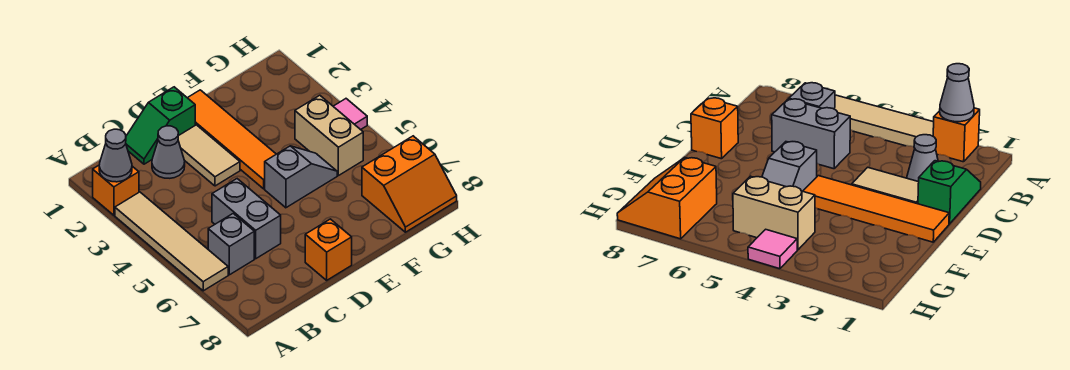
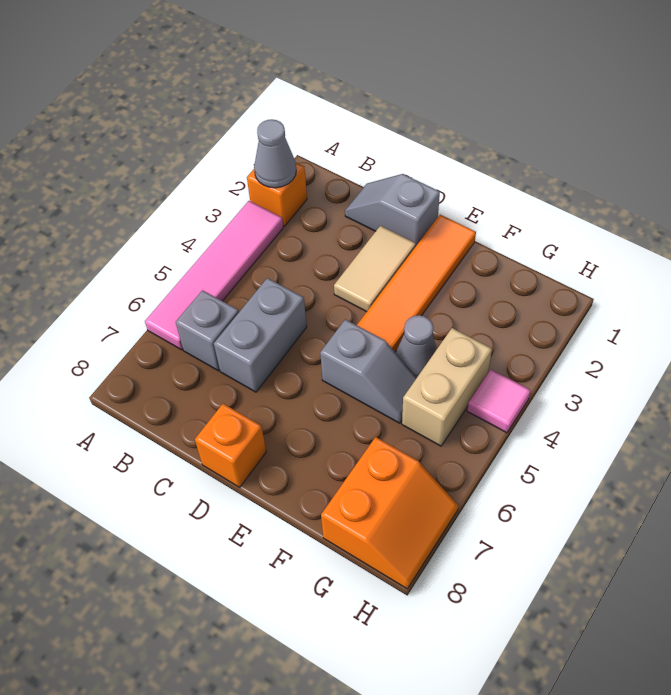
tan tile A3:A6 level 1 -> pink tile A3:A6 level 1
green slope C1:D1 level 1 top D -> grey slope C1:D1 level 1 top D
grey cone C2 level 1 -> grey cone F4 level 1
orange slope G7:H8 level 1 top 7 -> orange slope G7:H8 level 1 top G

